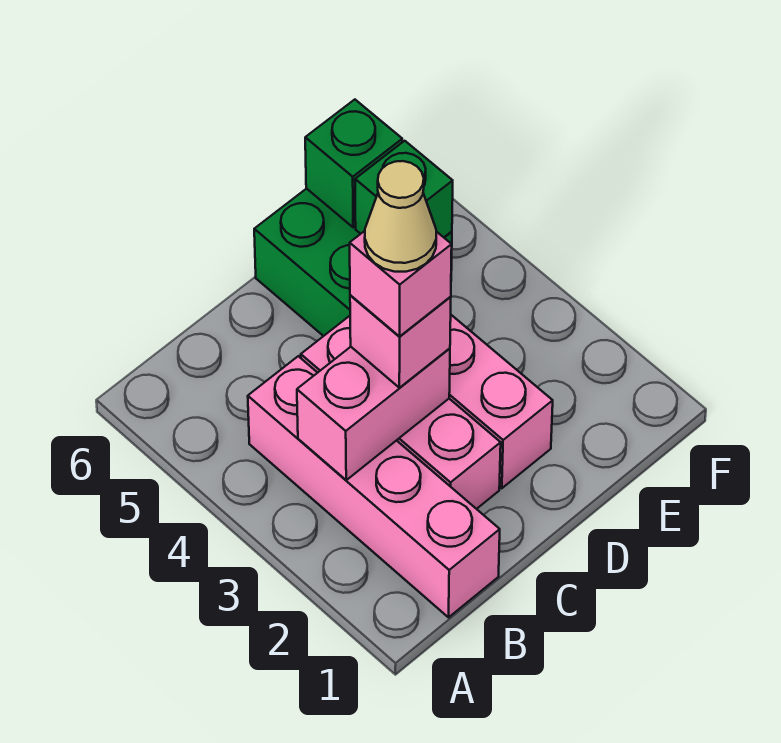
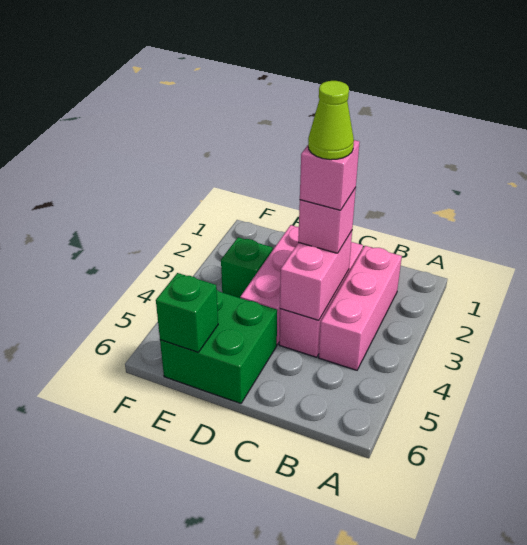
pink brick B1:B4 level 1 -> pink brick B2:B4 level 1
pink brick B3:C3 level 2 -> pink brick C3:C4 level 2
tan cone C3 level 5 -> lime cone C3 level 5
green brick E5 level 2 -> green brick E3 level 1

